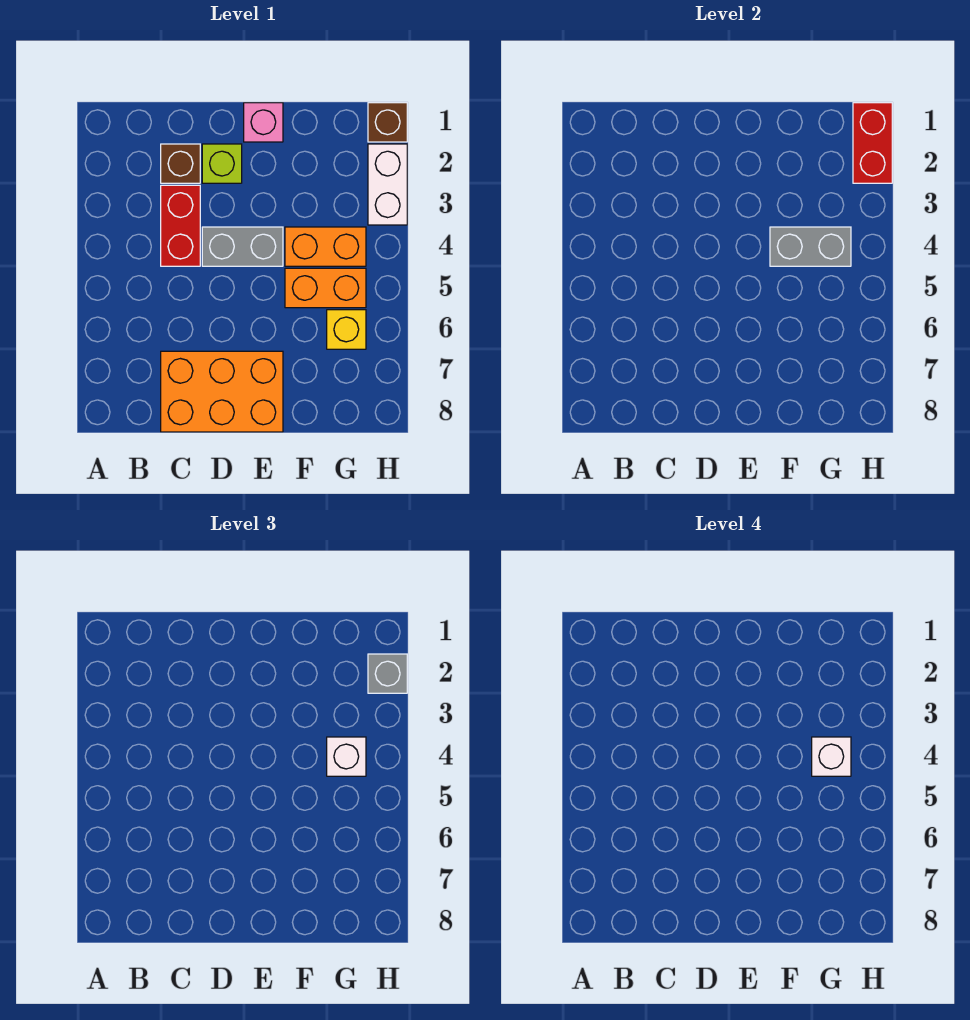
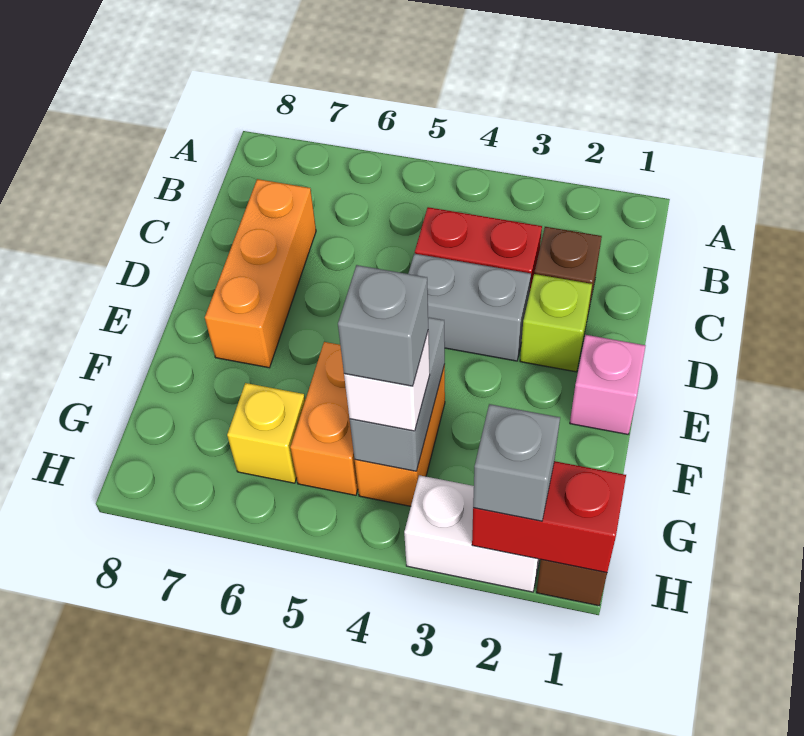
orange brick C7:E8 level 1 -> orange brick C7:E7 level 1
grey brick D4:E4 level 1 -> grey brick D3:D4 level 1
white brick G4 level 4 -> grey brick G4 level 4

